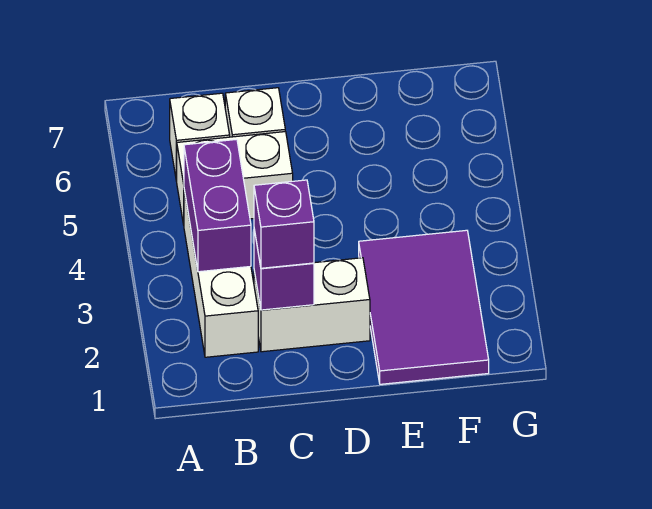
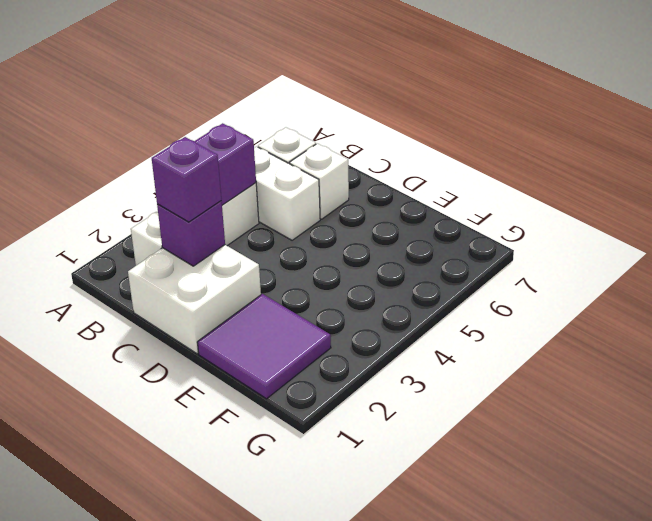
white brick C2:D2 level 1 -> white brick C1:D2 level 1
purple tile E1:F3 level 1 -> purple tile E1:F2 level 1

